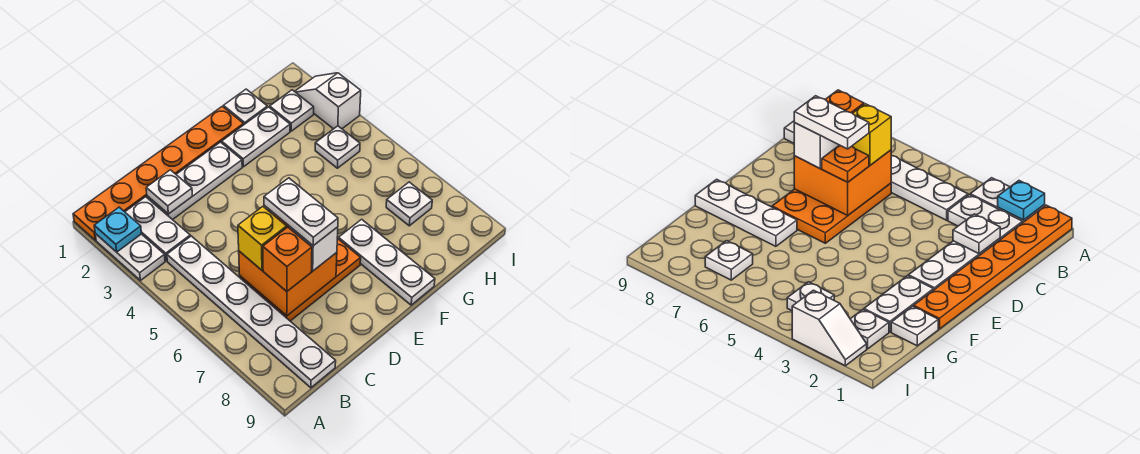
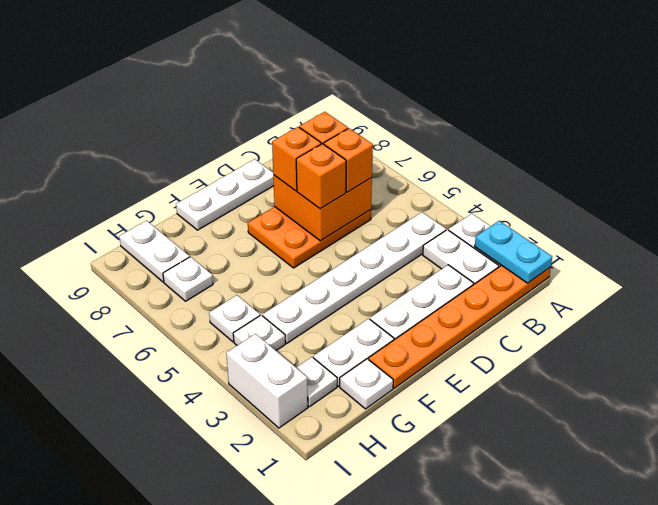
cyan plate A2 level 2 -> cyan plate A1:A2 level 2
white plate B4:B9 level 1 -> white plate B4:G4 level 1
white plate C2 level 2 -> white plate H5 level 1
yellow brick C6 level 3 -> orange brick C6 level 3
orange plate D6 level 3 -> orange brick D6 level 3
white plate D6:D7 level 4 -> white plate H8:H9 level 1
white brick D7 level 3 -> orange brick D7 level 3
white plate F7:F9 level 1 -> white plate D9:F9 level 1
white slope I2:I3 level 1 top 3 -> white brick I2:I3 level 1

